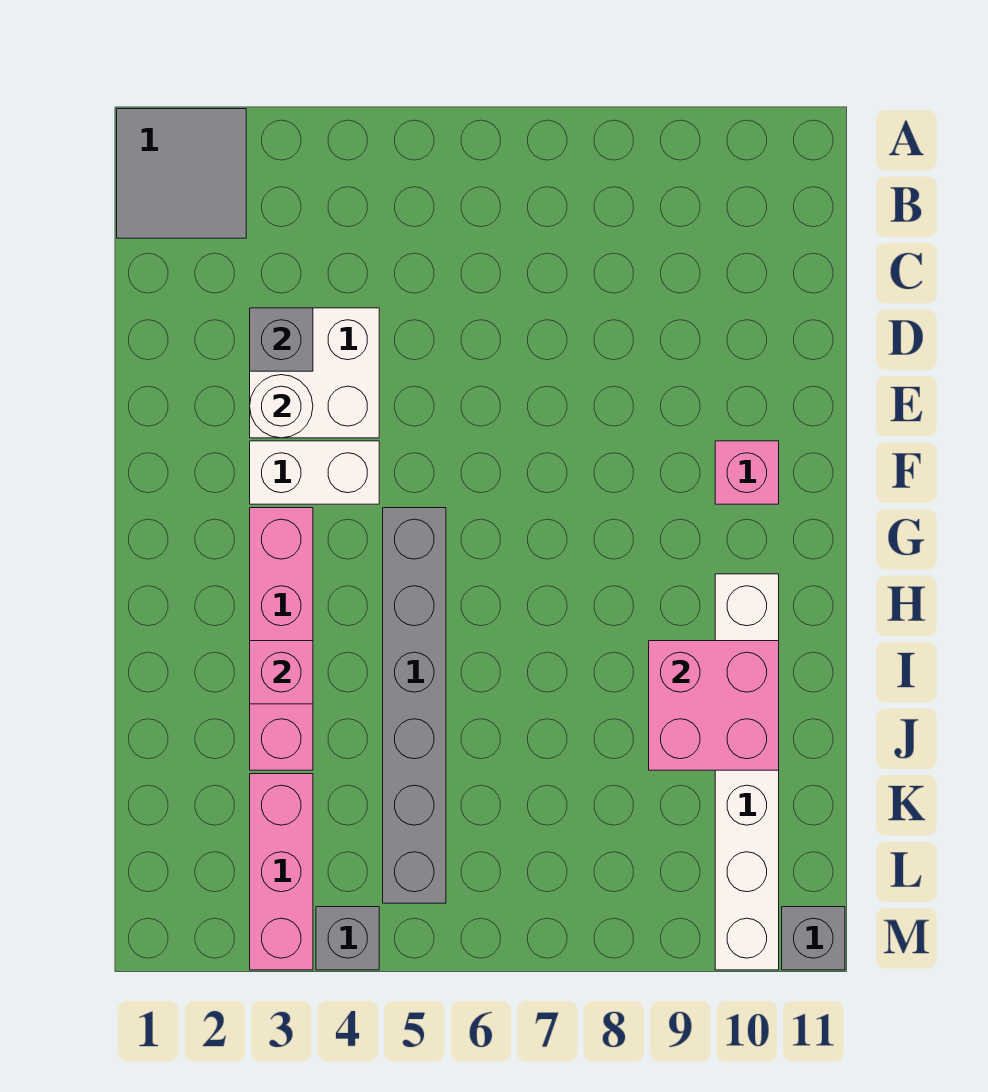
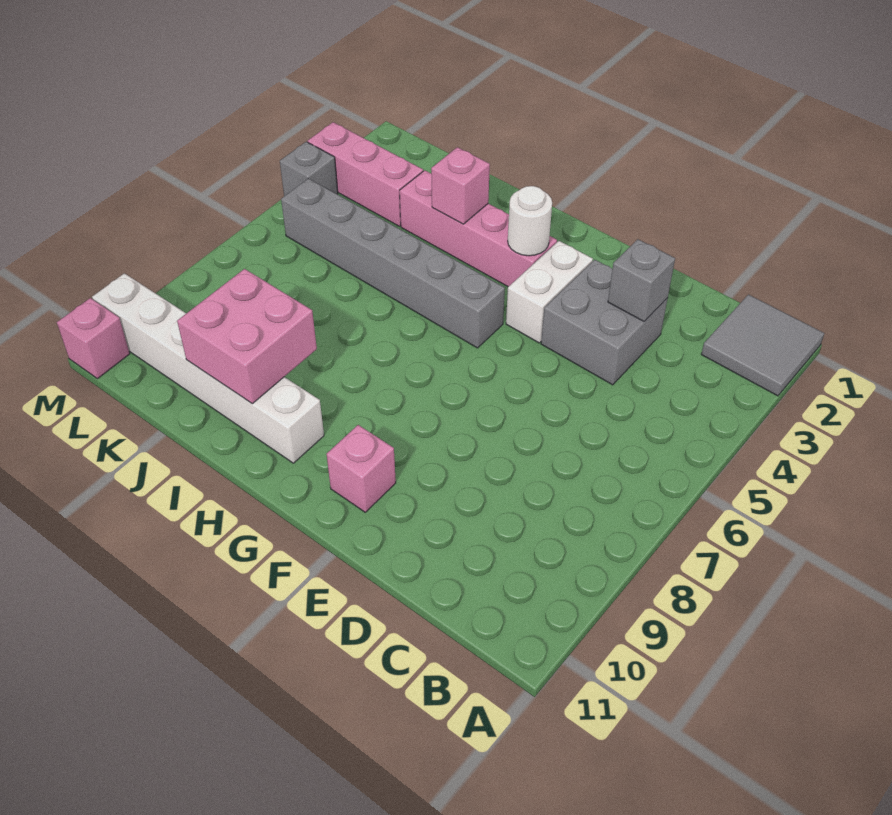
white brick D3:E4 level 1 -> grey brick D3:E4 level 1
white round brick E3 level 2 -> white round brick G3 level 2
grey brick M11 level 1 -> pink brick M11 level 1

